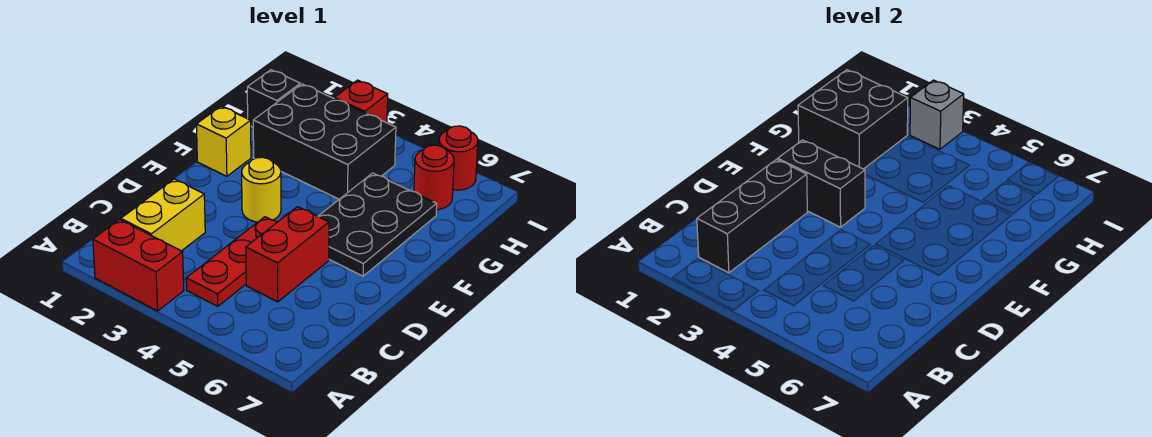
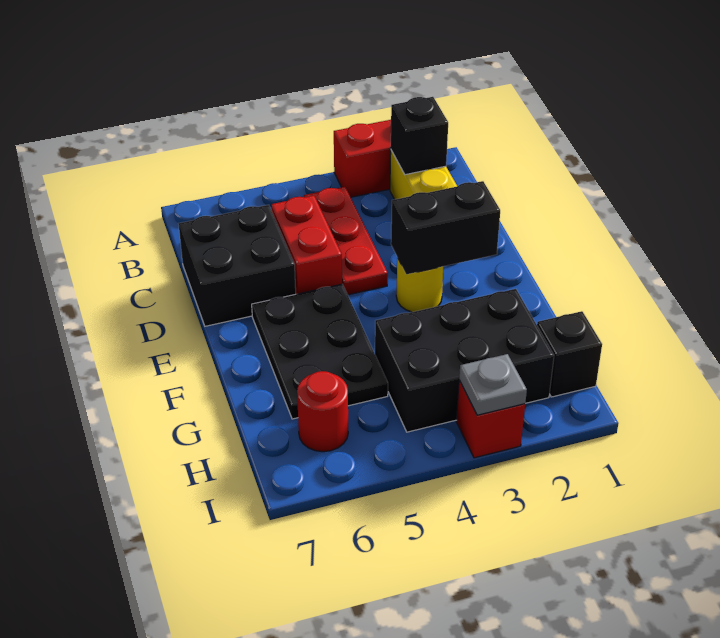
black brick B2:D2 level 2 -> black brick B2 level 2
yellow brick F1 level 1 -> none
black brick G1:H2 level 2 -> black brick C6:D7 level 1
grey brick I3 level 2 -> grey plate I3 level 2
red round brick I6 level 1 -> none

